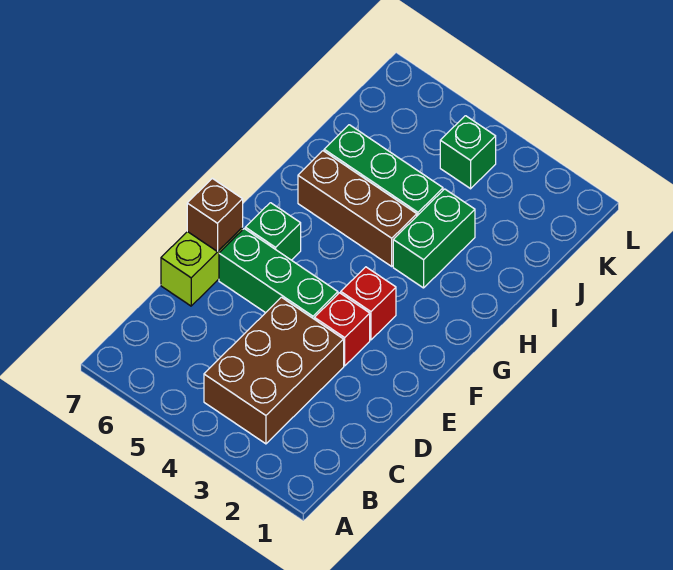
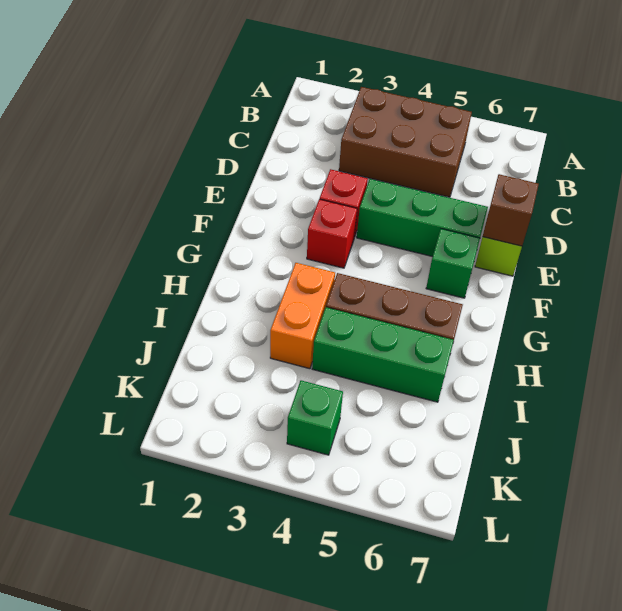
brown brick B3:D4 level 1 -> brown brick B3:C5 level 1
green brick H3:I3 level 1 -> orange brick H3:I3 level 1

